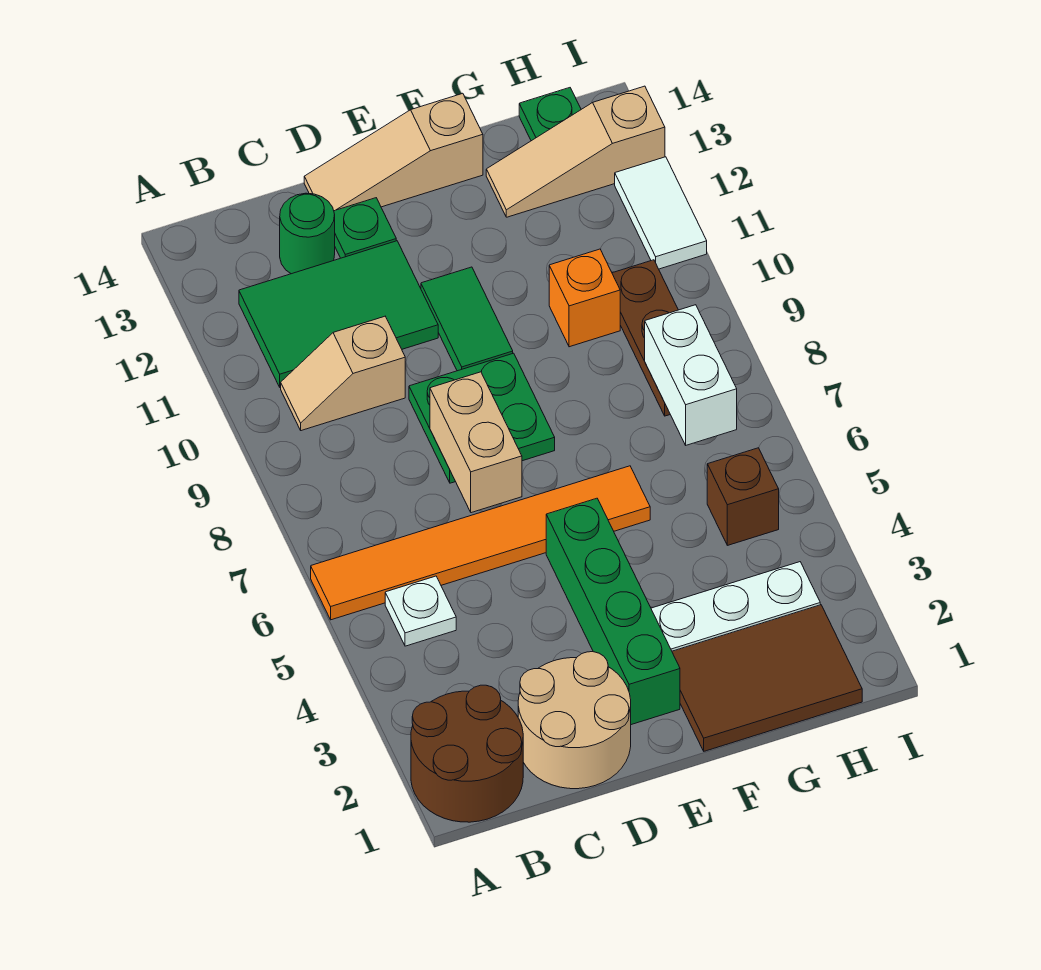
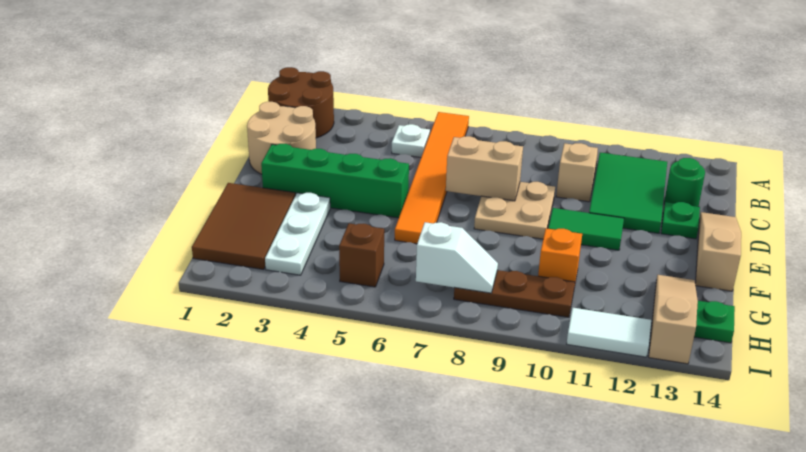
green plate D8:E9 level 1 -> tan plate D8:E9 level 1
white brick H7:H8 level 2 -> white slope H7:H8 level 2 top 7

